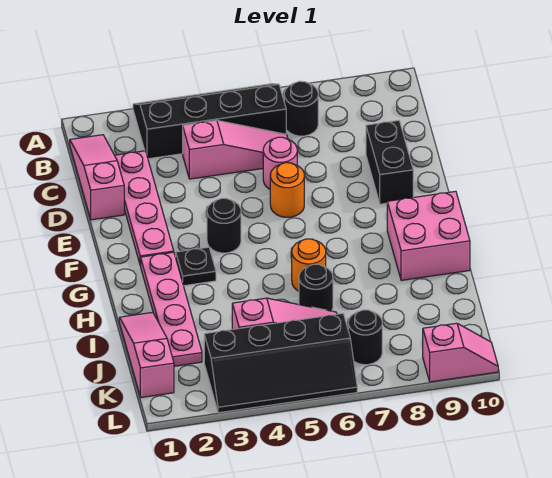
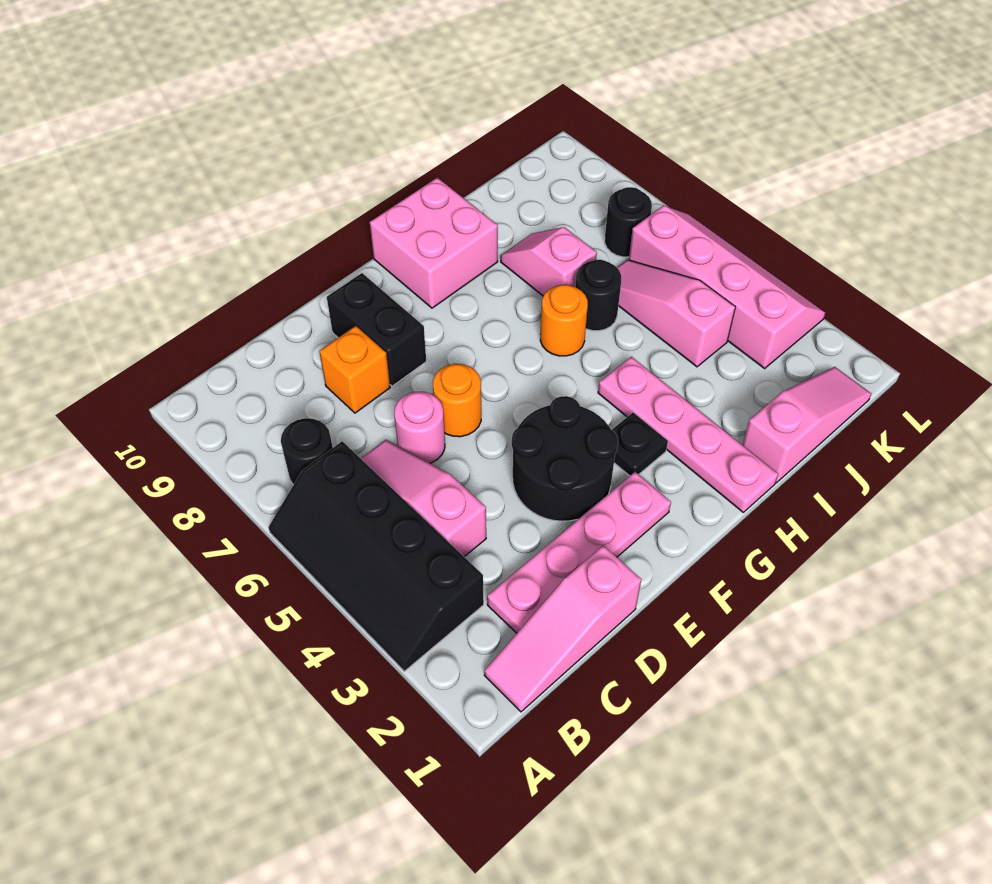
none -> orange brick D8 level 1
black brick D9:E9 level 1 -> black brick E8:E9 level 1
black round brick F4 level 1 -> black round brick E3:F4 level 1
pink plate G2:J2 level 1 -> pink plate H1:H4 level 1
pink slope I1:K1 level 1 top K -> pink slope I1:K1 level 1 top I
black slope K3:L6 level 1 top K -> pink slope K3:L6 level 1 top K
pink slope L9:L10 level 1 top 9 -> pink slope I7:I8 level 1 top 7

